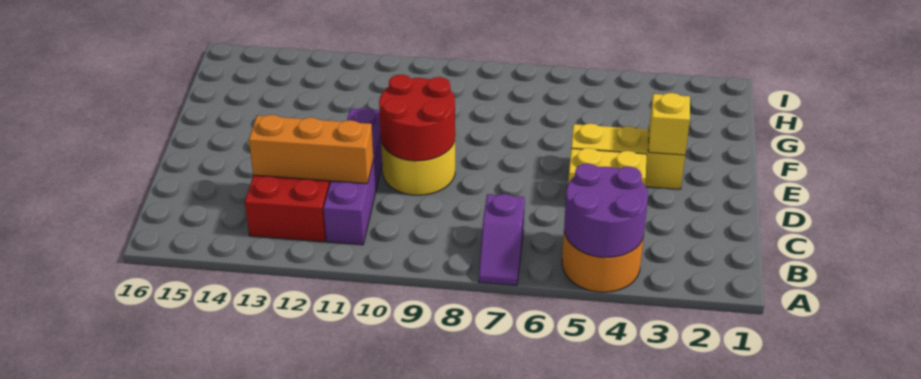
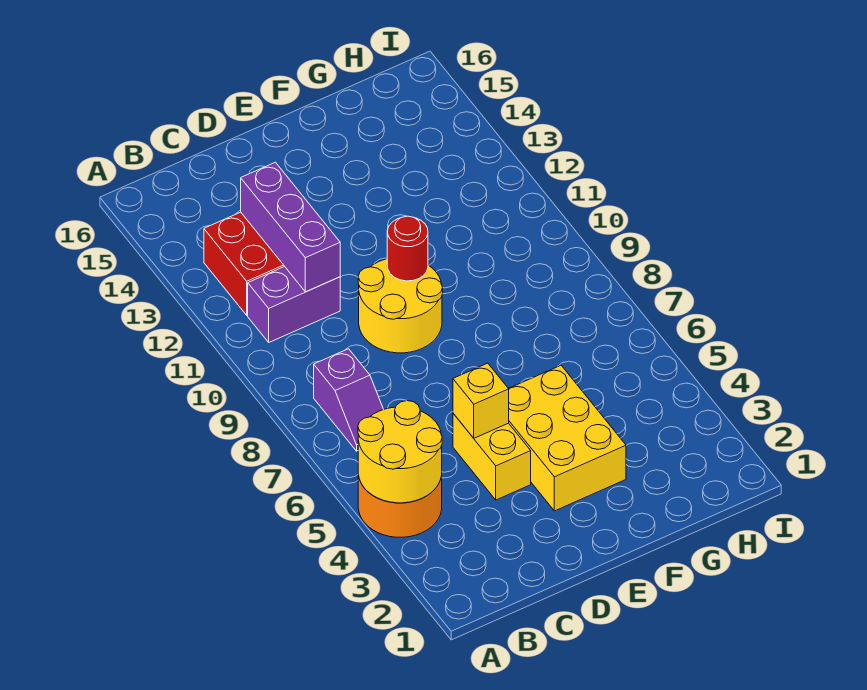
purple round brick A4:B5 level 2 -> yellow round brick A4:B5 level 2
purple slope A7:B7 level 1 top B -> purple slope B7:B8 level 1 top 8
purple brick B11:E11 level 1 -> purple brick B11:C11 level 1
orange brick C11:C13 level 2 -> purple brick C11:C13 level 2
red round brick D9:E10 level 2 -> red round brick E10 level 2
yellow brick E3:E5 level 1 -> yellow brick E3:F5 level 1
yellow brick E3 level 2 -> yellow brick D5 level 2

